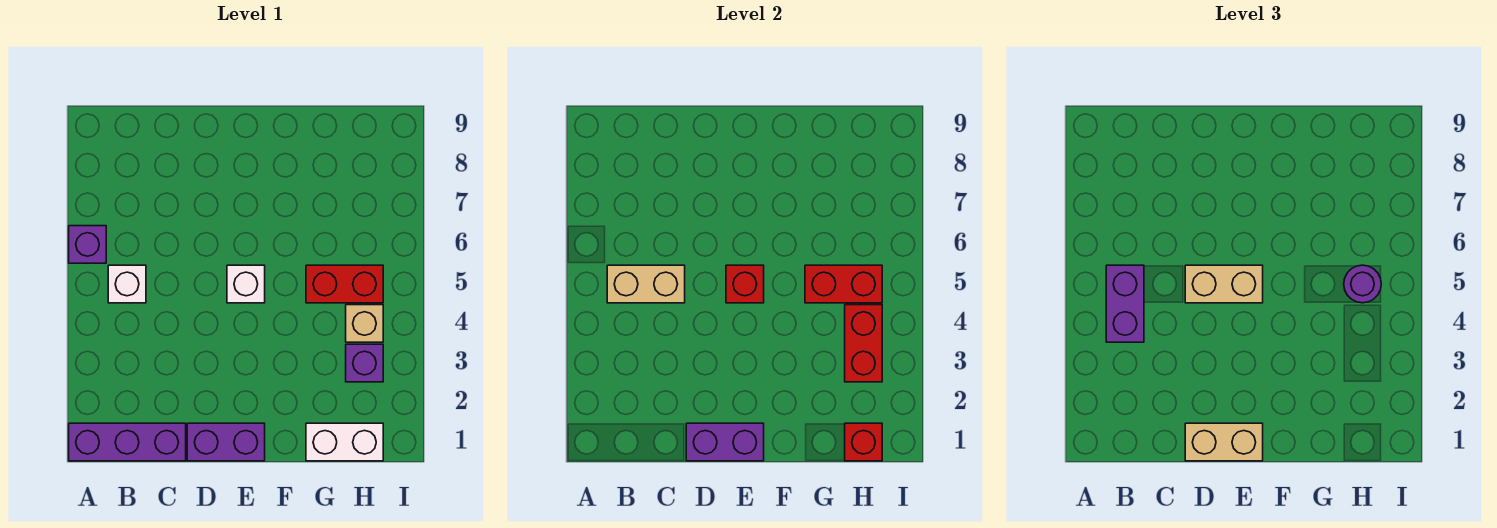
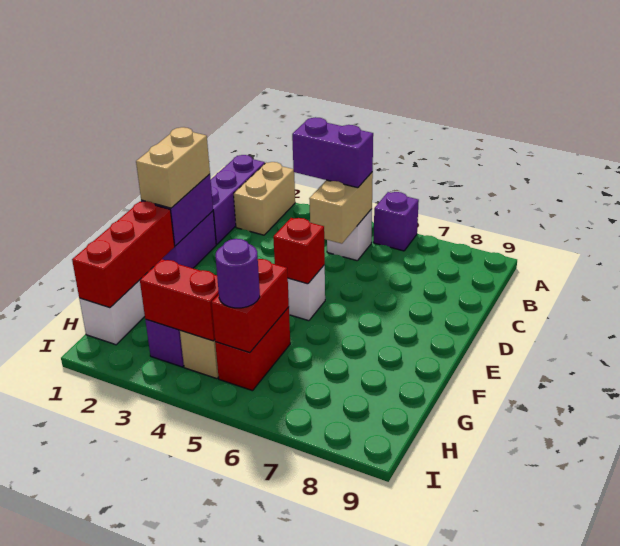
tan brick D5:E5 level 3 -> tan brick A2:B2 level 1
red brick H1 level 2 -> red brick F1:H1 level 2

